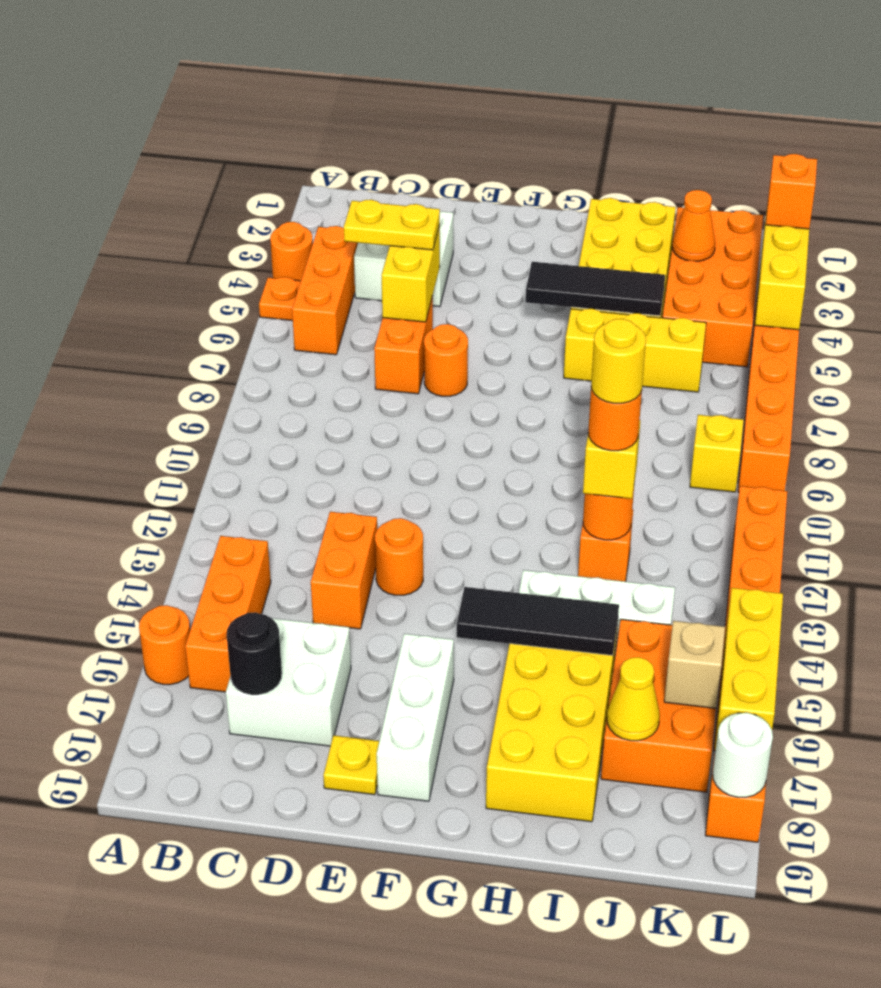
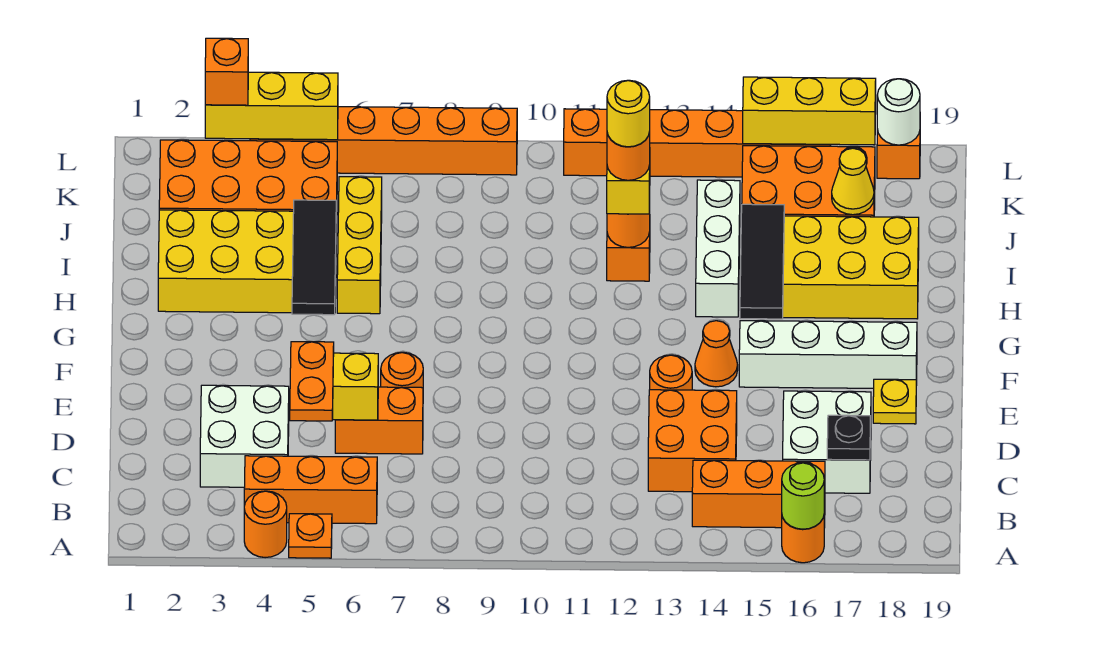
none -> lime round brick A16 level 2
yellow plate C5:D5 level 3 -> orange plate C5:D5 level 3
black round brick C17 level 2 -> black plate C17 level 2
orange brick D13:D14 level 1 -> orange brick C13:D14 level 1
white brick F16:F18 level 1 -> white brick F15:F18 level 1
orange cone J3 level 2 -> orange cone F14 level 1
yellow brick K9 level 1 -> none
tan brick K16 level 2 -> none

